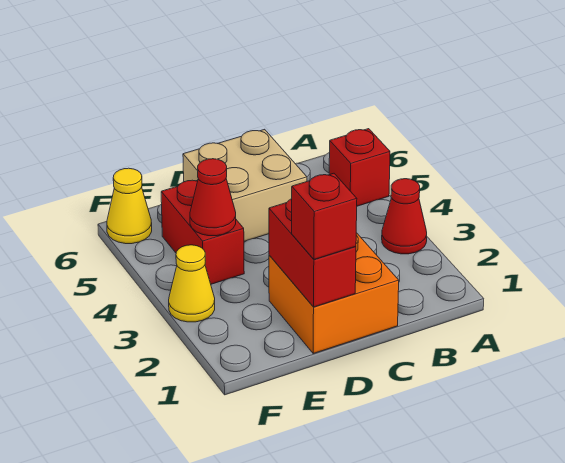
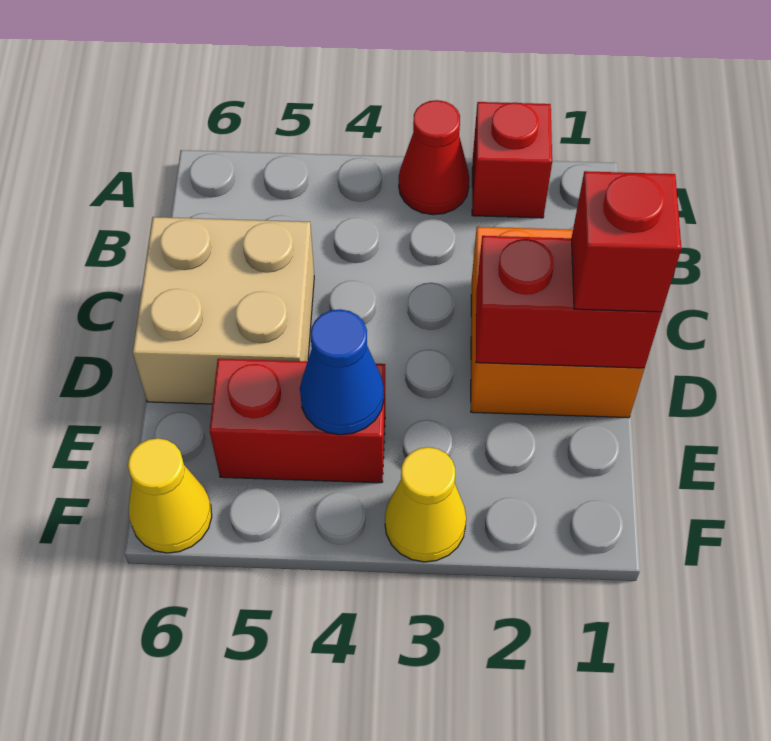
red brick A5 level 1 -> red brick A2 level 1
red cone E4 level 2 -> blue cone E4 level 2

